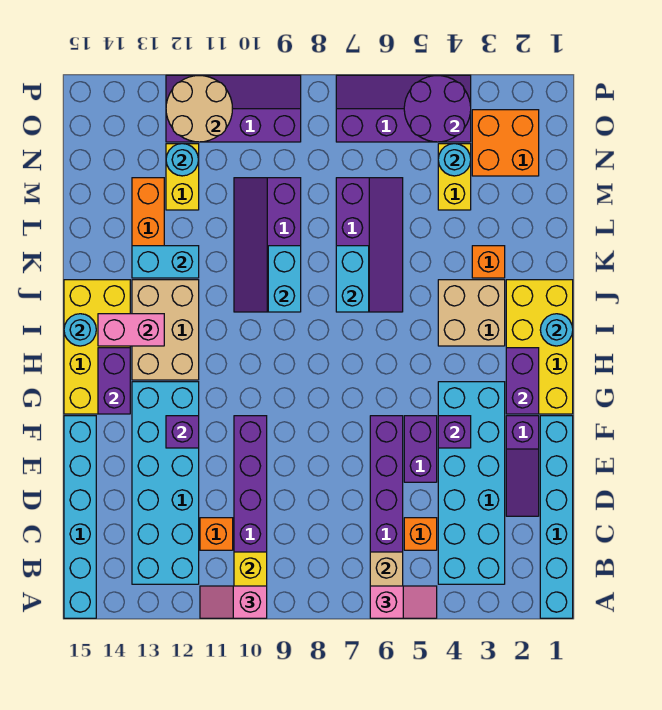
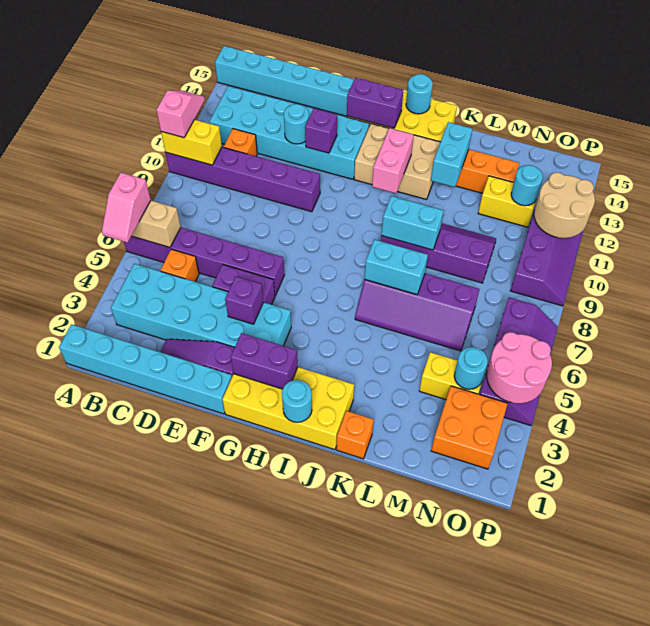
none -> cyan round brick E12 level 2
tan brick I3:J4 level 1 -> none
pink brick I13:I14 level 2 -> pink brick I11:I12 level 2
orange brick K3 level 1 -> orange brick K1 level 1
purple round brick O4:P5 level 2 -> pink round brick O4:P5 level 2

